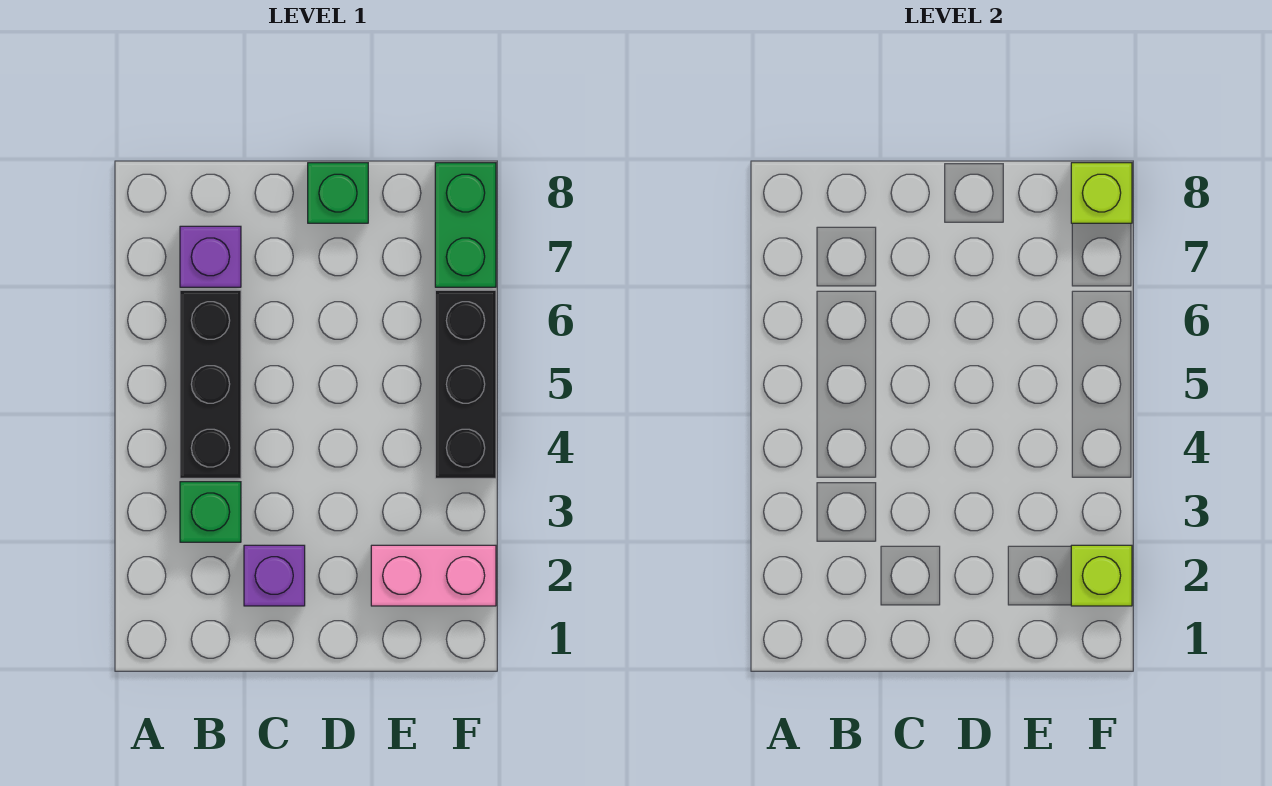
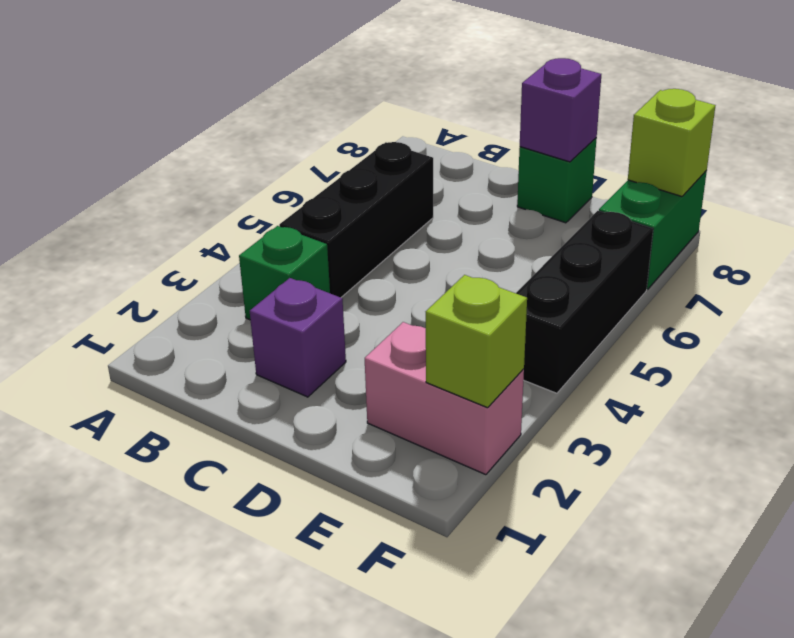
purple brick B7 level 1 -> purple brick D8 level 2

